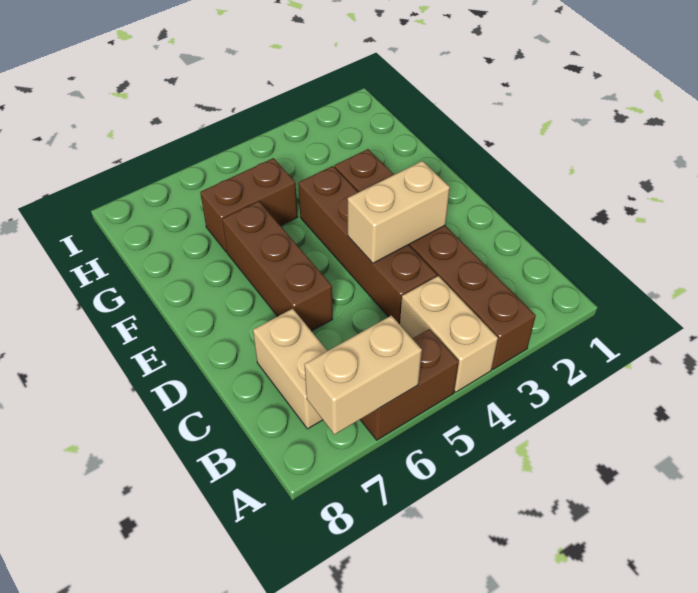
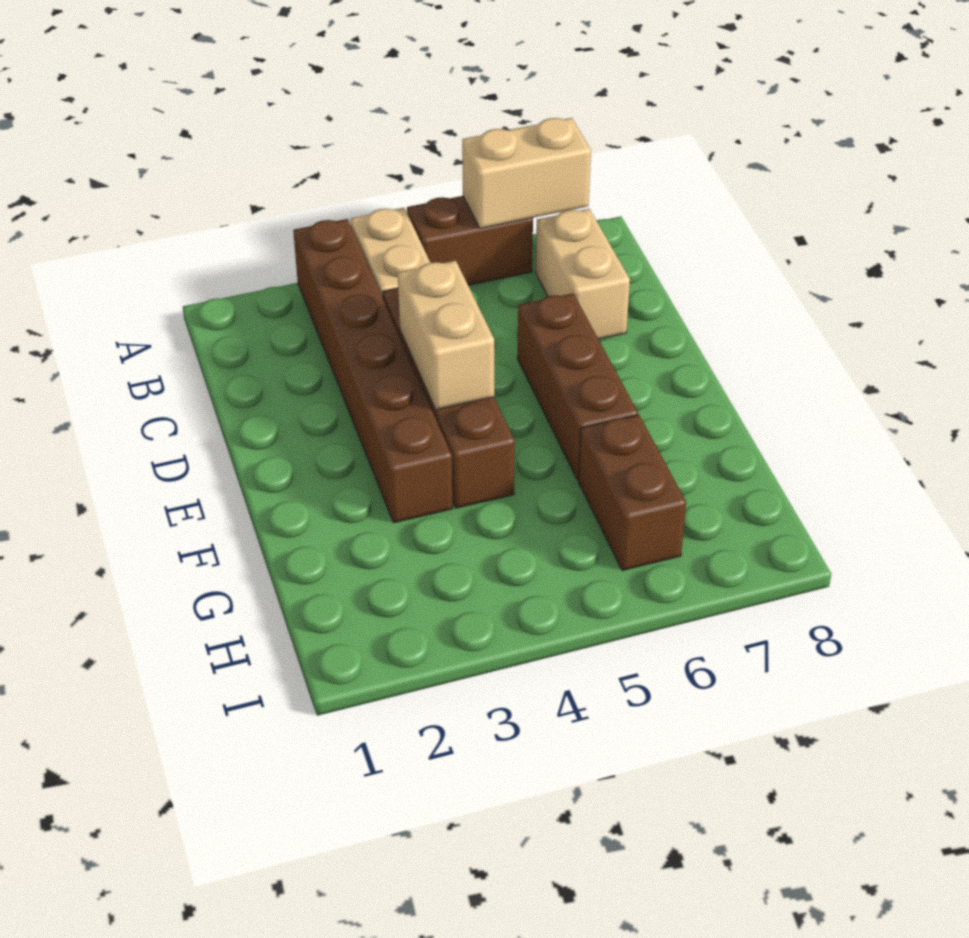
tan brick D3:D4 level 2 -> tan brick D4:E4 level 2
brown brick G5:G6 level 1 -> brown brick G6:H6 level 1

